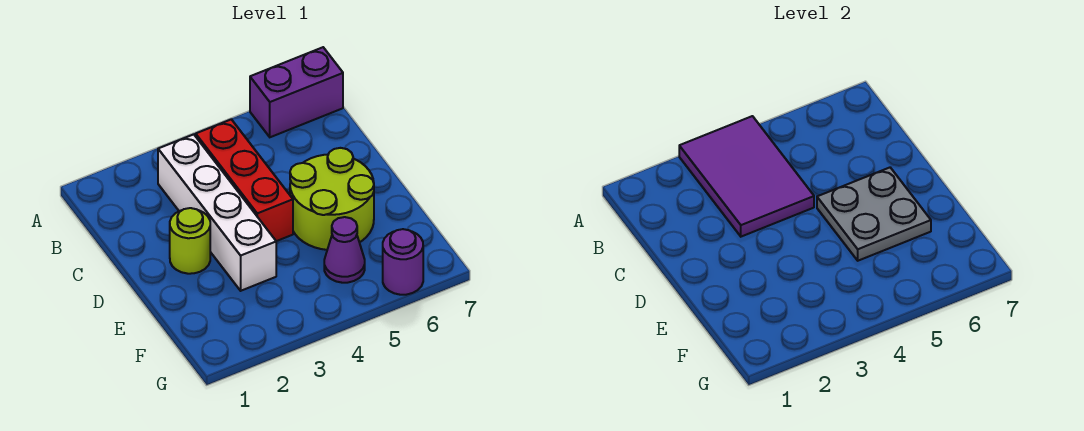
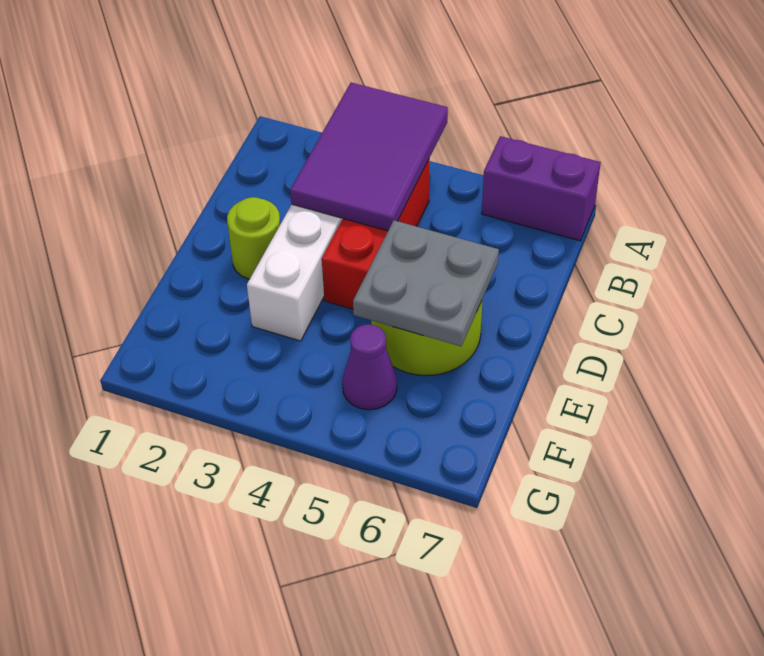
purple round brick G6 level 1 -> none

